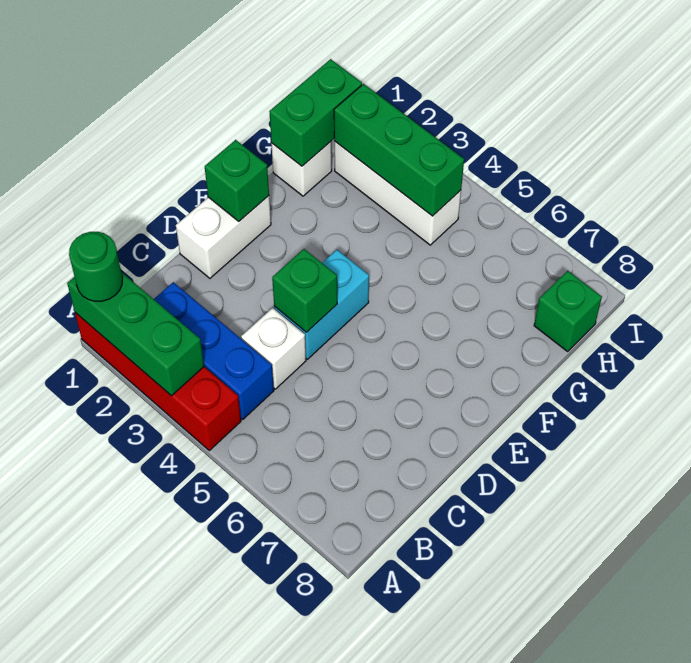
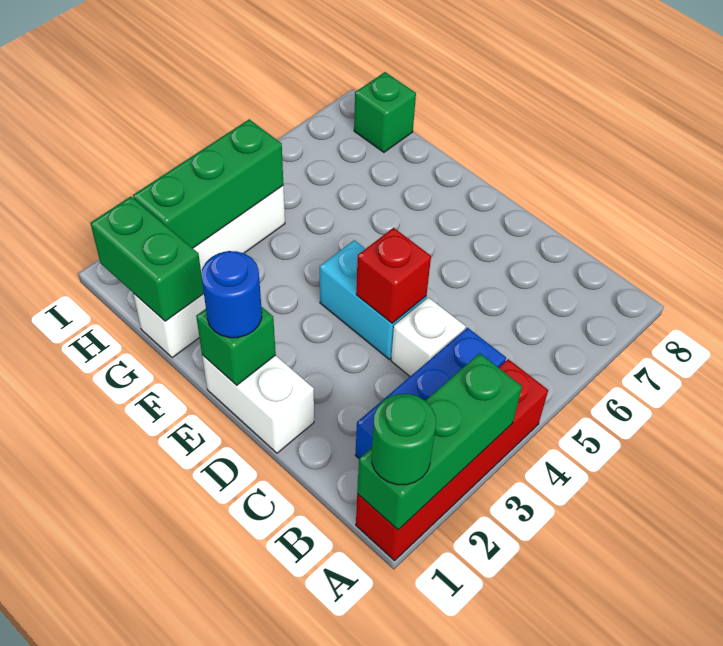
green brick D4 level 2 -> red brick D4 level 2
none -> blue round brick E1 level 3

